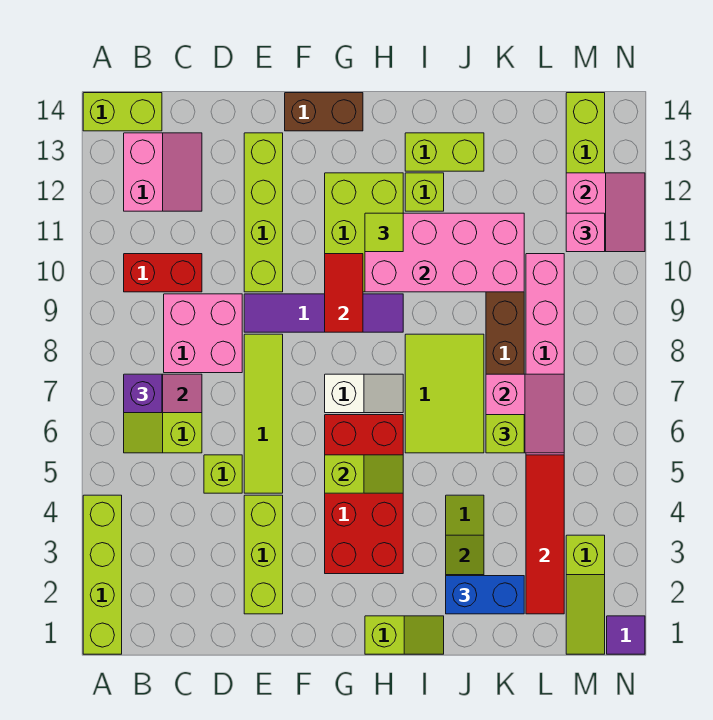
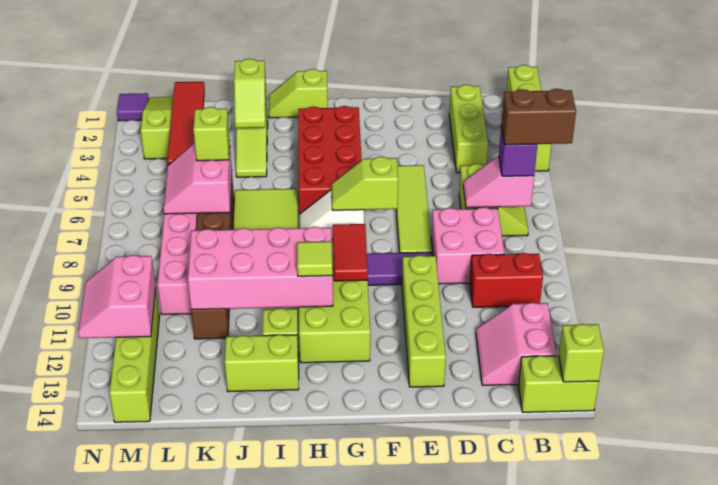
lime brick D5 level 1 -> lime brick A14 level 2
lime brick E2:E4 level 1 -> lime brick C2:C4 level 1
brown brick F14:G14 level 1 -> brown brick A7:B7 level 4
lime slope G5:H5 level 2 top G -> lime slope F7:G7 level 2 top F
blue brick J2:K2 level 3 -> none
pink brick M11 level 3 -> none

